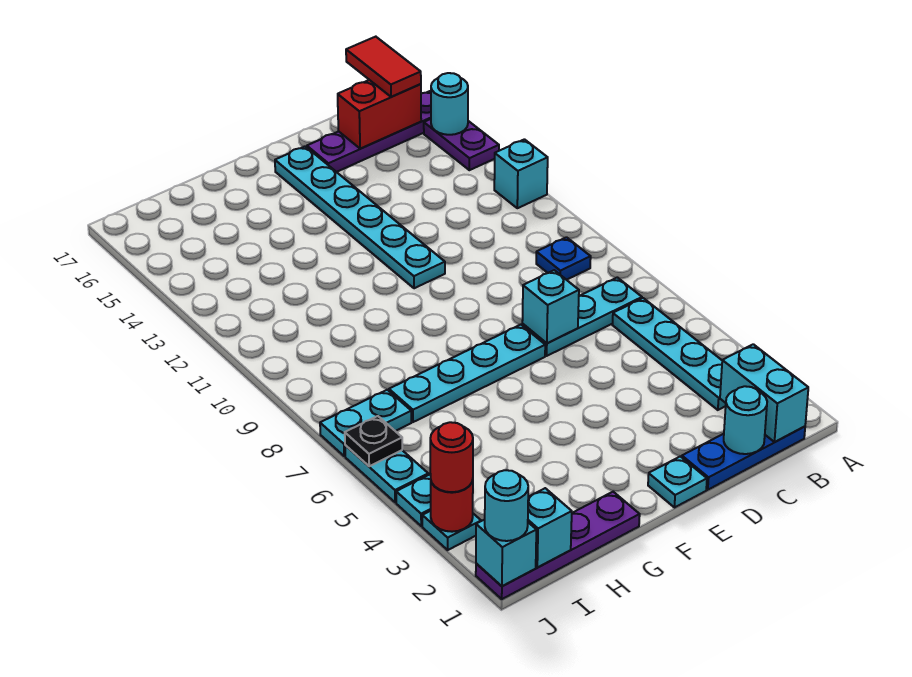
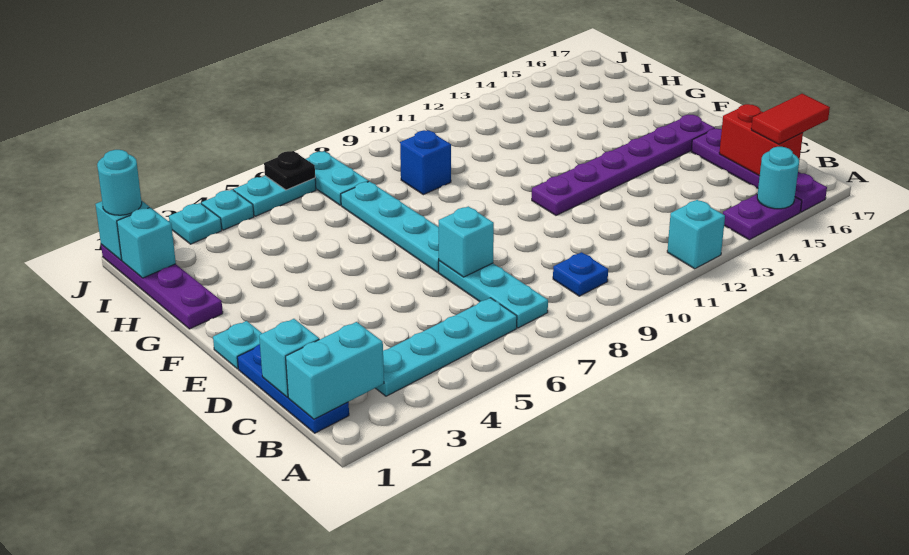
cyan round brick C1 level 2 -> cyan brick C1 level 2
cyan plate E11:E16 level 1 -> purple plate E11:E16 level 1
none -> blue brick H9 level 1
red round brick J3 level 2 -> none
red round brick J3 level 3 -> none

